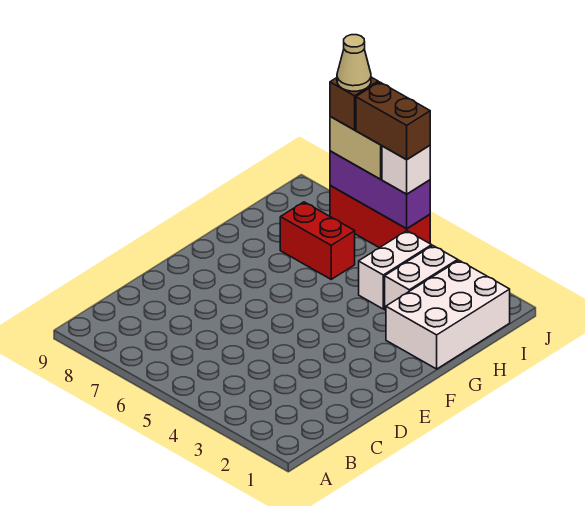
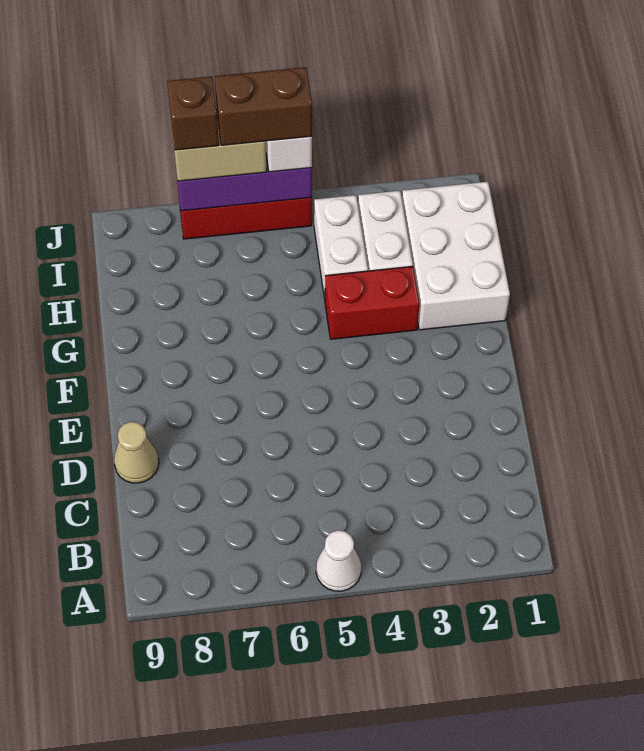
none -> white cone A5 level 1
red brick H6:H7 level 1 -> red brick G3:G4 level 1
tan cone J7 level 5 -> tan cone D9 level 1

